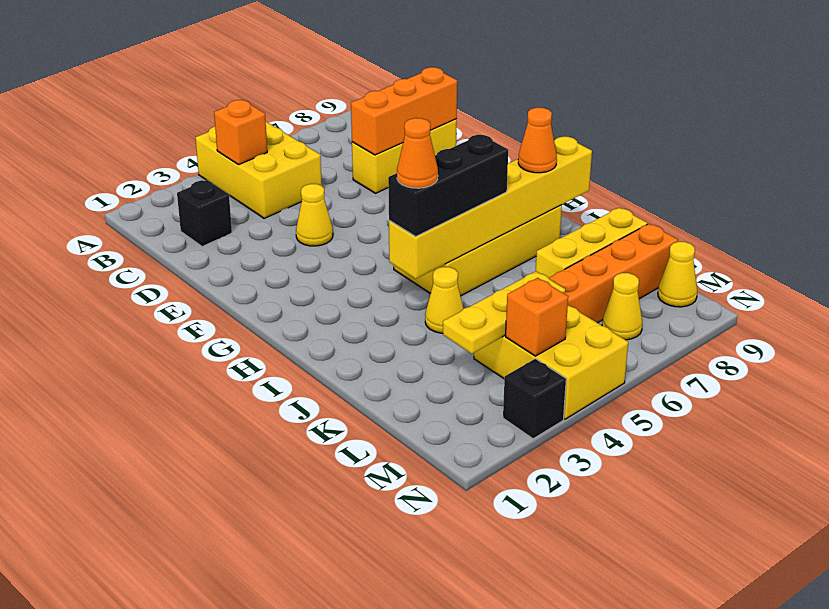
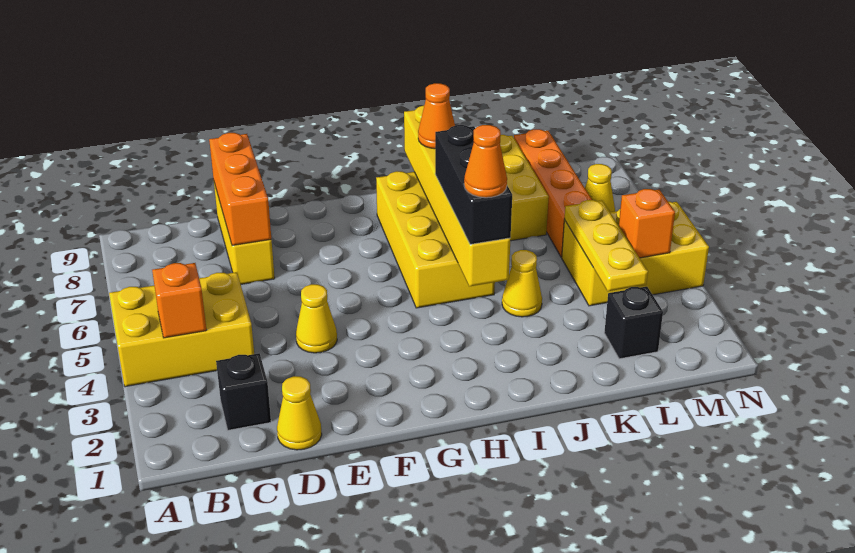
yellow cone M9 level 1 -> yellow cone D1 level 1
black brick N3 level 1 -> black brick L2 level 1

